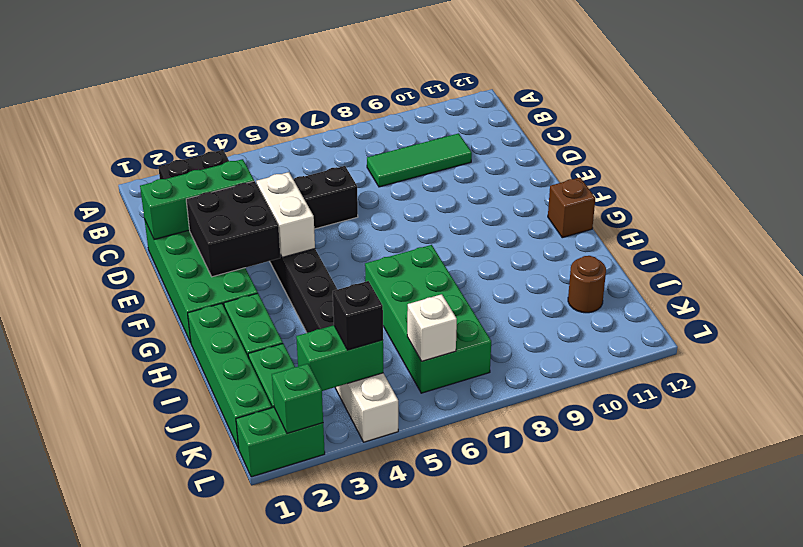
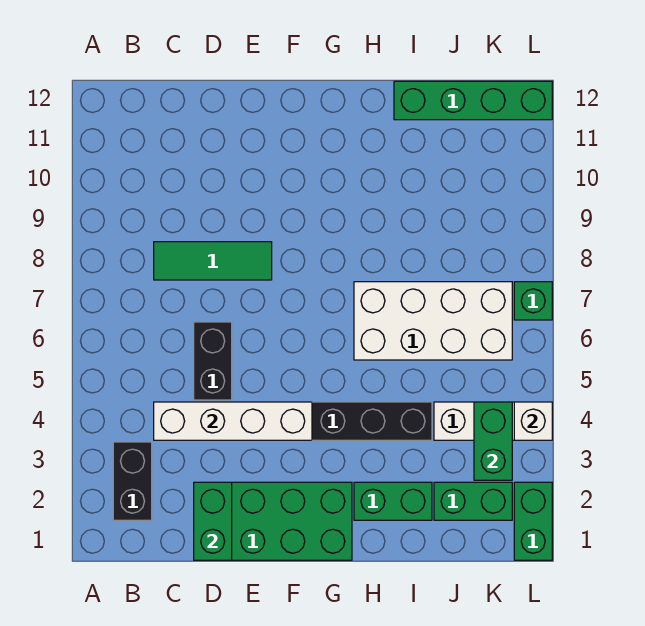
green tile C8:C10 level 1 -> green tile C8:E8 level 1
green brick D1:D3 level 2 -> green brick D1:D2 level 2
black brick E2:F3 level 2 -> none
white brick E4:F4 level 2 -> white brick C4:F4 level 2
brown brick G12 level 1 -> none
green brick H1:K1 level 1 -> green brick I12:L12 level 1
green brick H6:K7 level 1 -> white brick H6:K7 level 1
brown round brick J11 level 1 -> none
black brick K4 level 3 -> none
white brick K6 level 2 -> white brick L4 level 2
green brick L2 level 2 -> green brick L7 level 1

